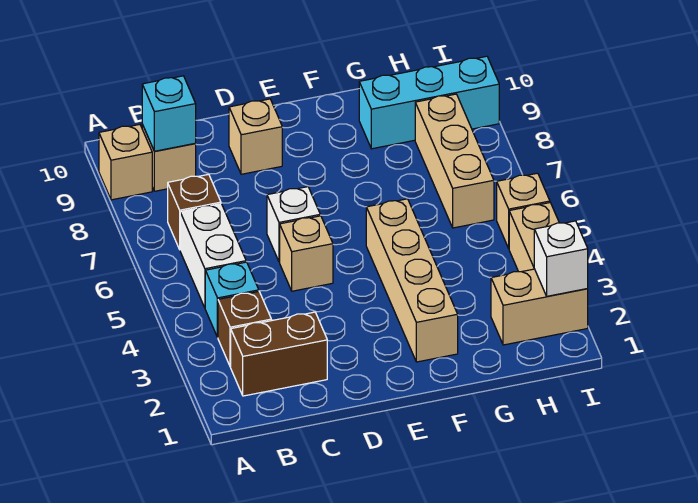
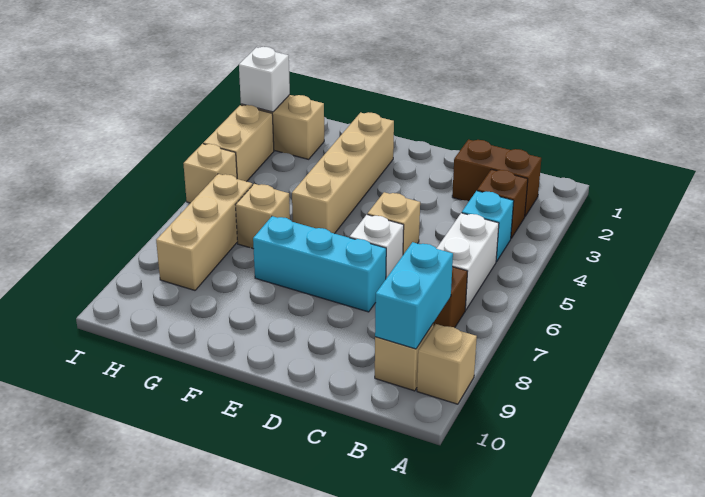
cyan brick B9 level 2 -> cyan brick B8:B9 level 2
tan brick D9 level 1 -> tan brick G6 level 1
cyan brick G9:I9 level 1 -> cyan brick D7:F7 level 1

